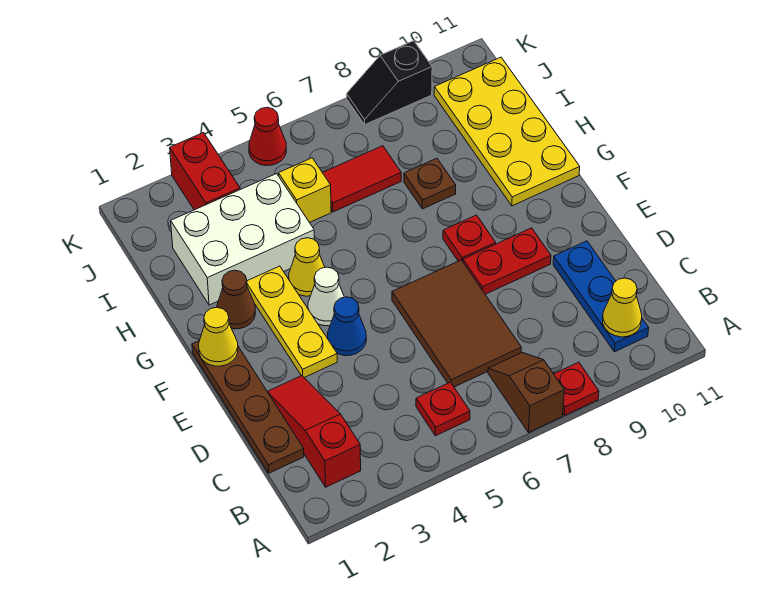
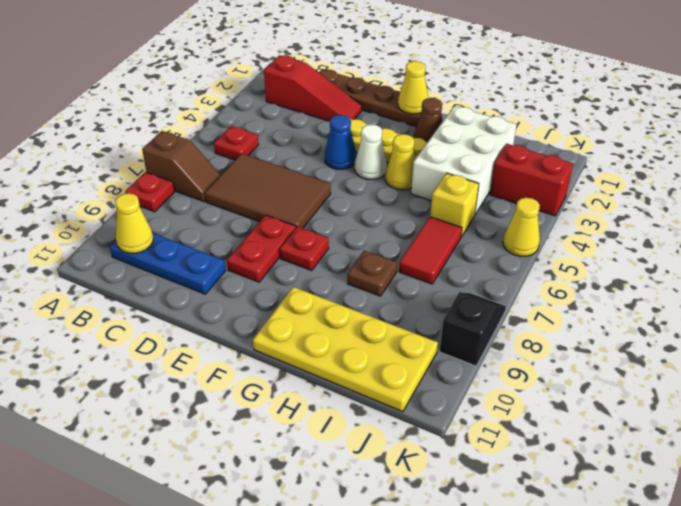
red cone K5 level 1 -> yellow cone K5 level 1

